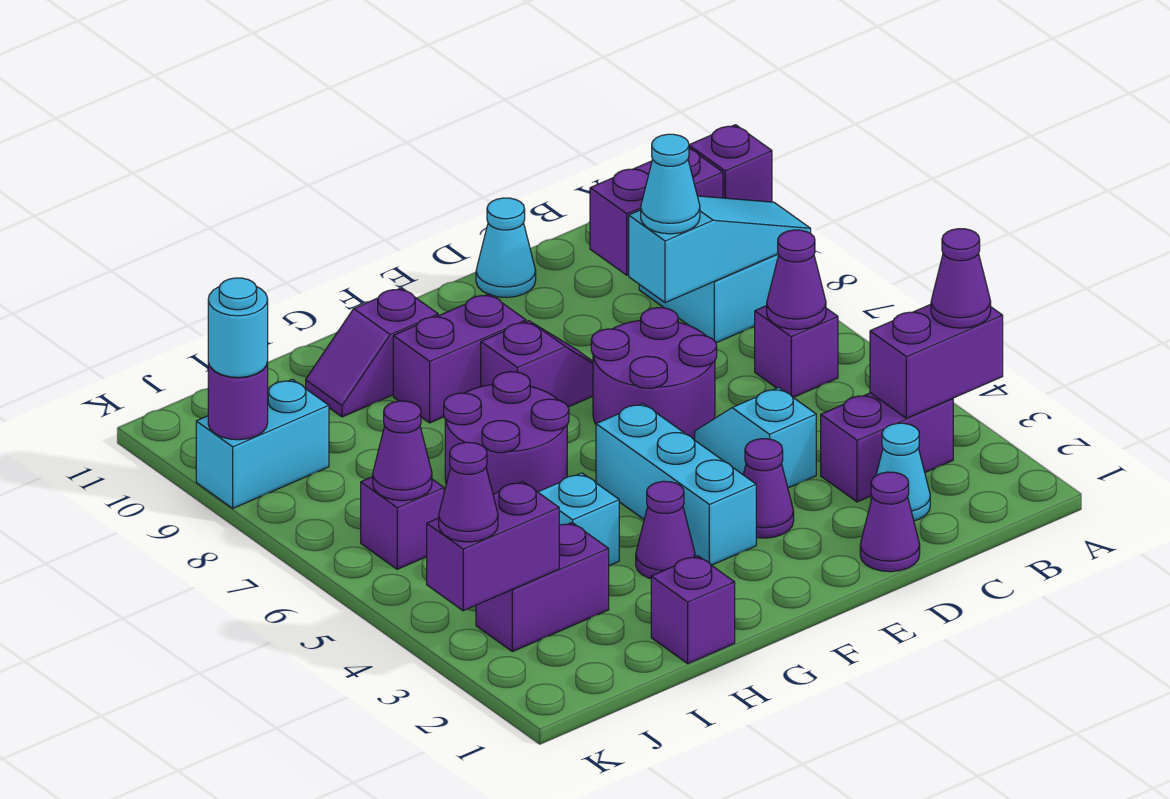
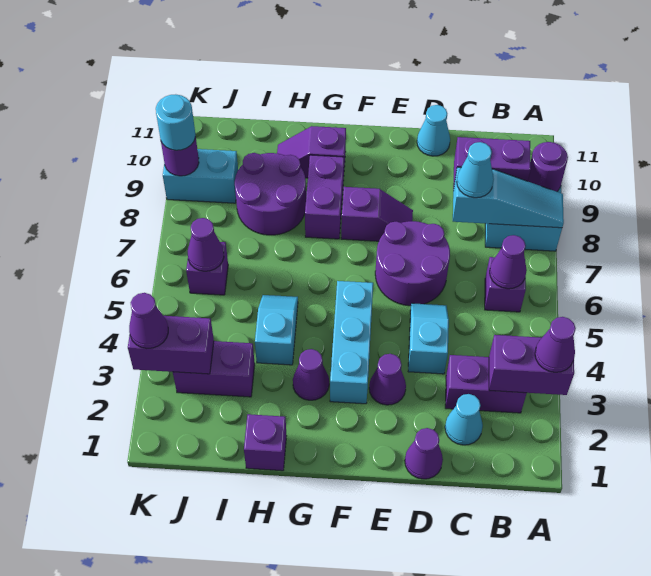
purple brick A9 level 2 -> purple round brick A9 level 2
purple brick F9:G9 level 1 -> purple brick G8:G9 level 1
purple round brick G6:H7 level 1 -> purple round brick H8:I9 level 1

